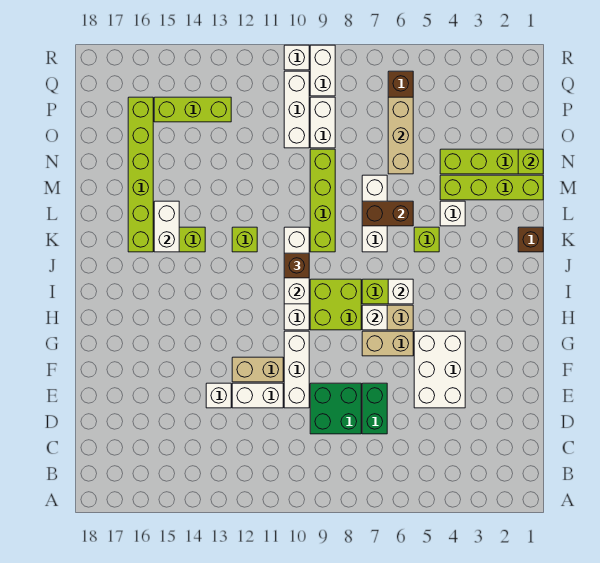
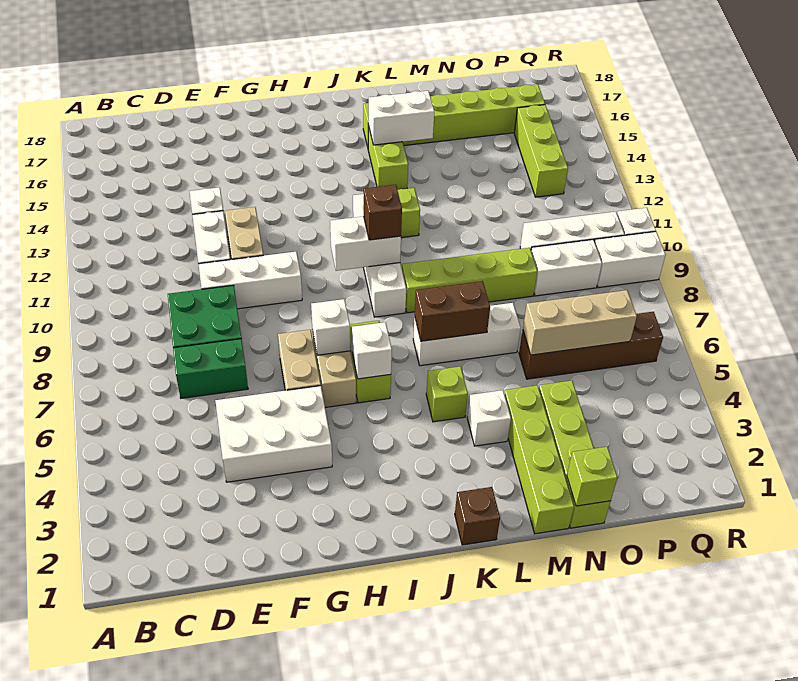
lime brick H8:I9 level 1 -> none
white brick H10:K10 level 1 -> white brick J9:J12 level 1
brown brick L6:L7 level 2 -> brown brick K7:L7 level 2

